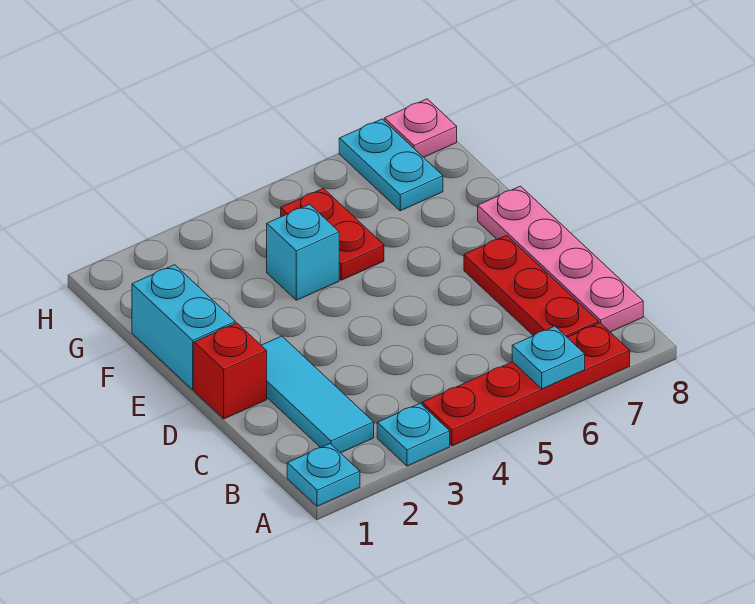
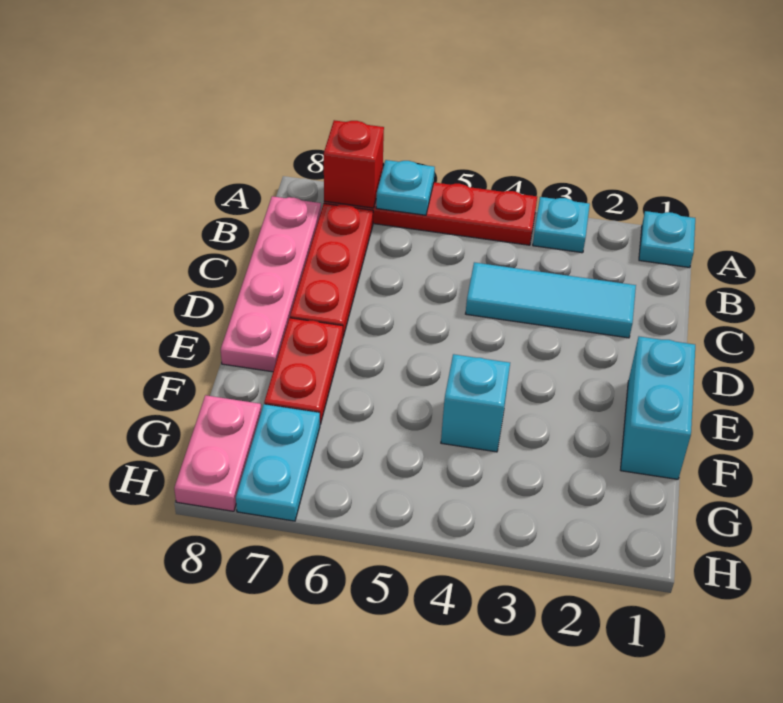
cyan tile B2:D2 level 1 -> cyan tile C2:C4 level 1
red brick D1 level 1 -> red brick A7 level 2
red plate F5:G5 level 1 -> red plate E7:F7 level 1
pink plate H8 level 1 -> pink plate G8:H8 level 1

